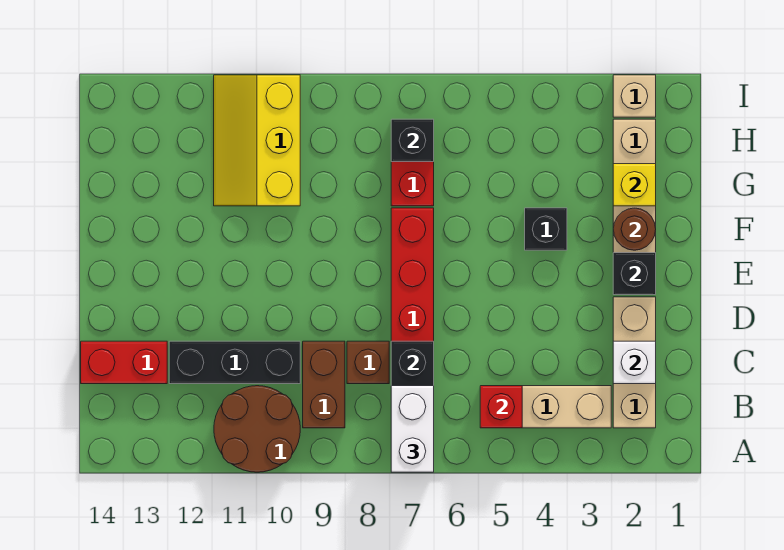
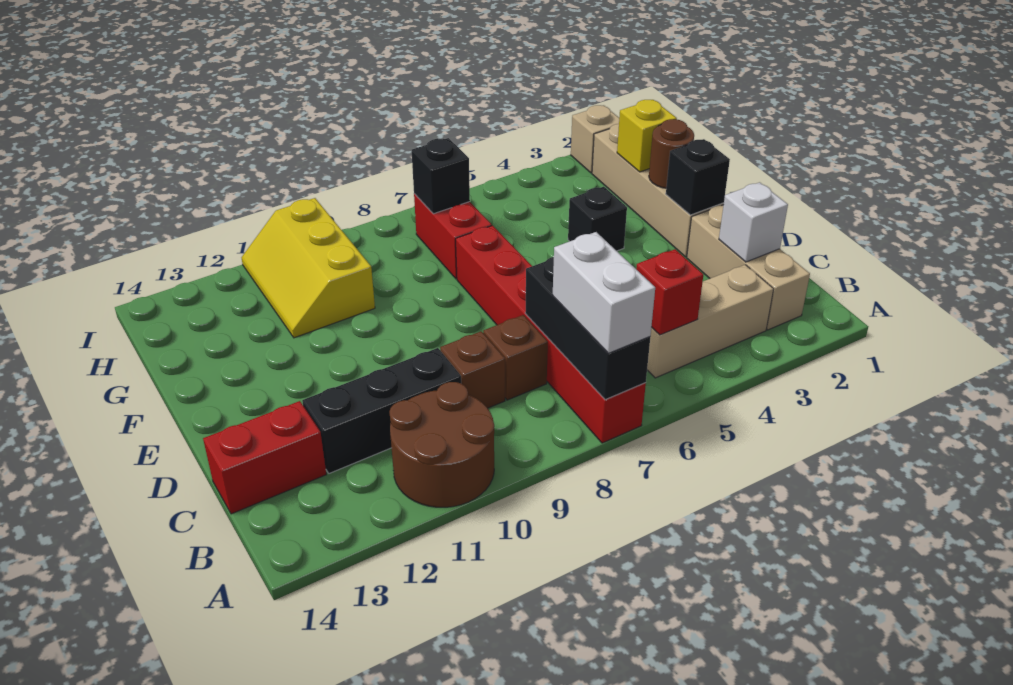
brown brick B9:C9 level 1 -> brown brick C9 level 1

